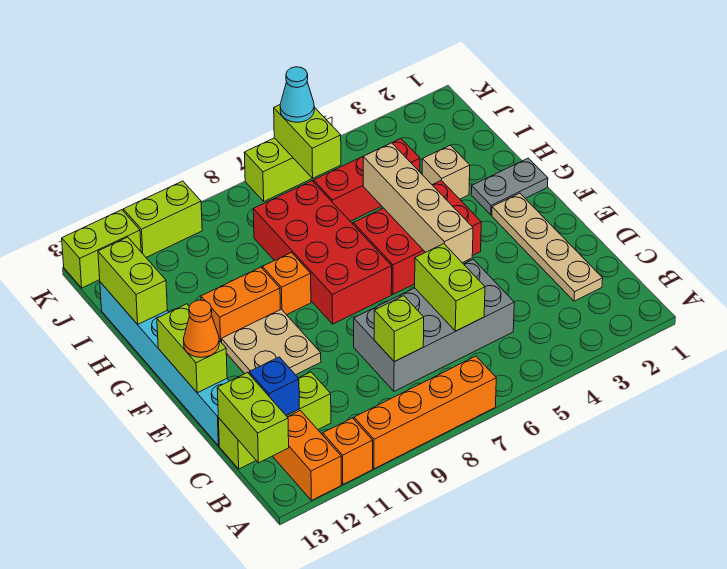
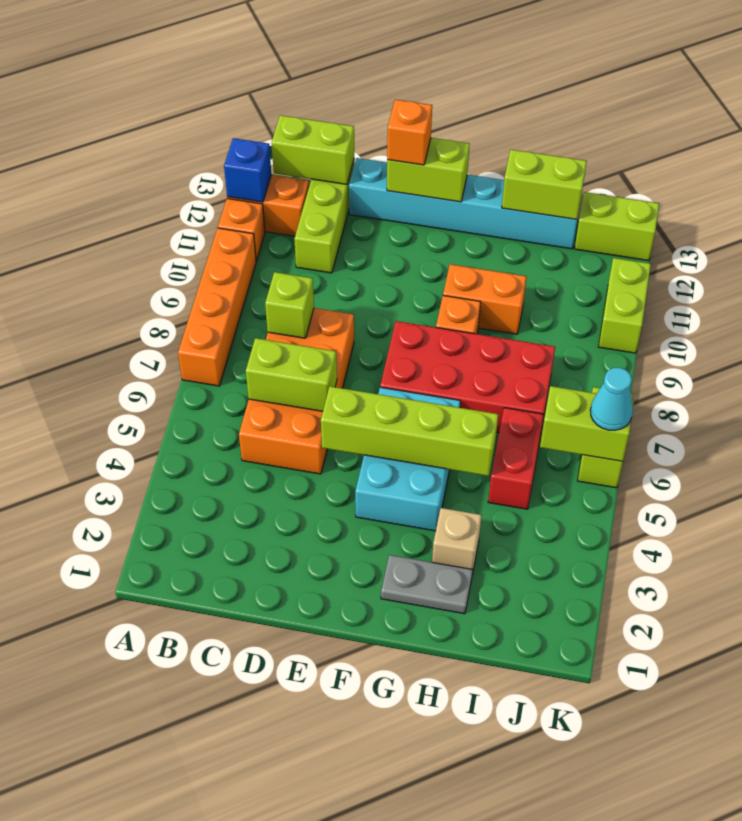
tan plate C2:F2 level 1 -> none
grey brick C5:D8 level 1 -> orange brick C5:D8 level 1
blue brick C12 level 2 -> blue brick A12 level 2
tan brick E5:H5 level 2 -> lime brick E5:H5 level 2
tan plate E10:F11 level 1 -> none
orange cone E13 level 3 -> orange brick E13 level 3
red brick F4:G6 level 1 -> cyan brick F4:G6 level 1
grey plate G1:G2 level 1 -> grey plate G2:H2 level 1
orange brick G10:G11 level 1 -> orange brick G10:H10 level 1
red brick I4:I6 level 1 -> red brick I5:I6 level 1
lime brick K12:K13 level 1 -> lime brick J13:K13 level 1

